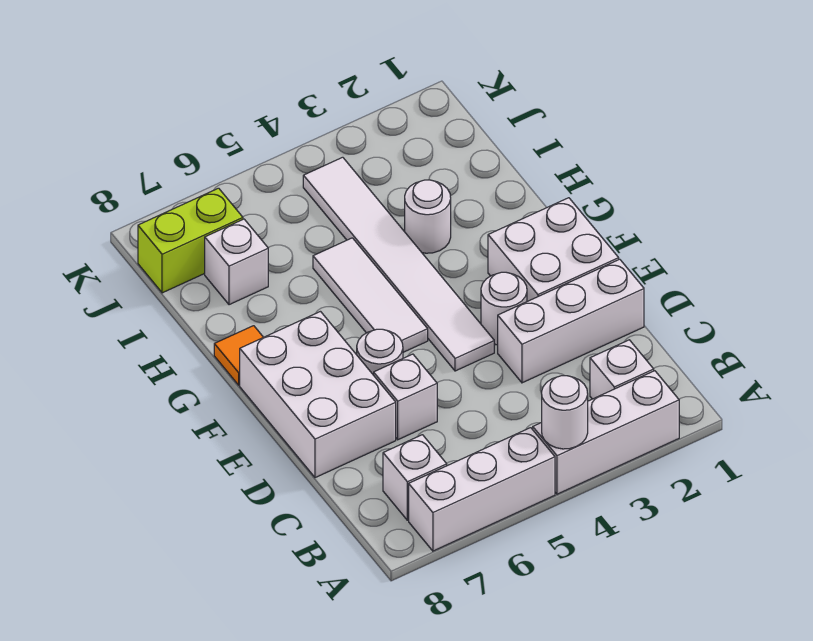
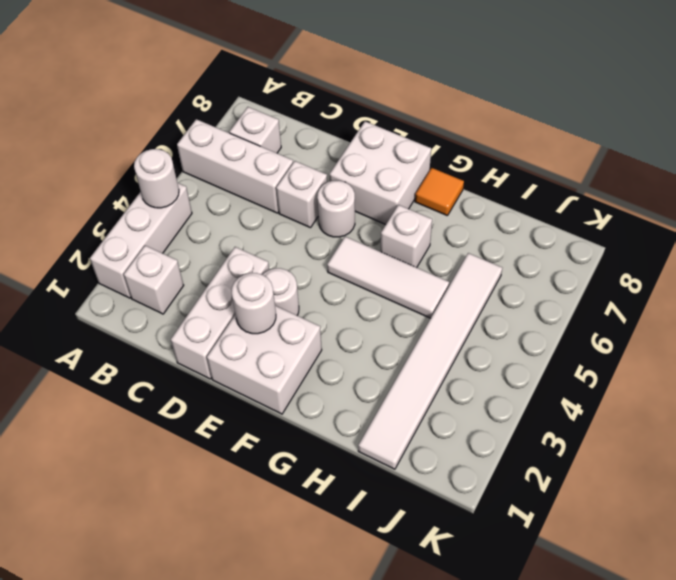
white brick A5:A7 level 1 -> white brick A6:C6 level 1
white brick D7:F8 level 1 -> white brick E7:F8 level 1
white tile E4:J4 level 1 -> white tile I1:I6 level 1
white round brick H3 level 1 -> white round brick E2 level 2
white brick I7 level 1 -> white brick G6 level 1
lime brick J7:J8 level 1 -> none

